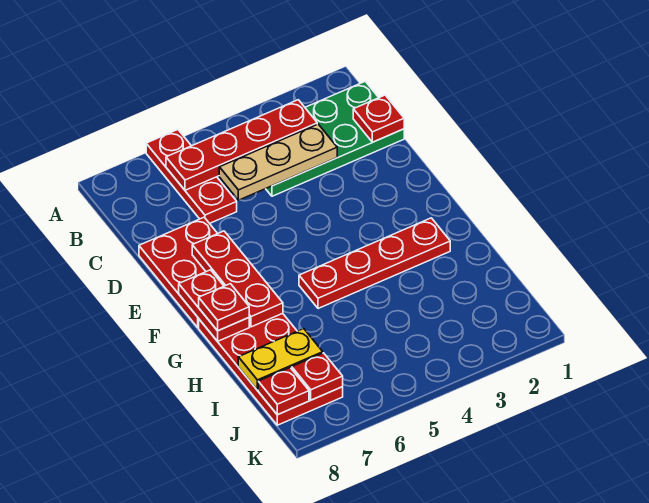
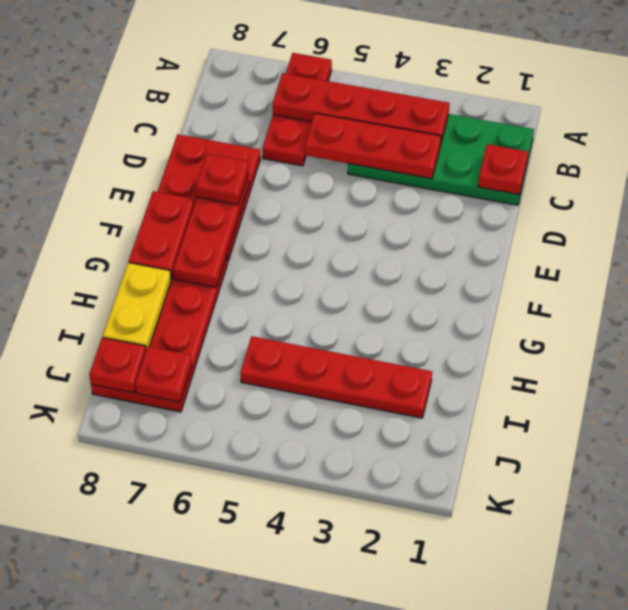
tan plate C3:C5 level 2 -> red plate C3:C5 level 2
red plate G2:G5 level 1 -> red plate I2:I5 level 1
red plate G8 level 3 -> red plate E7 level 3
yellow plate I7:I8 level 2 -> yellow plate H8:I8 level 2

